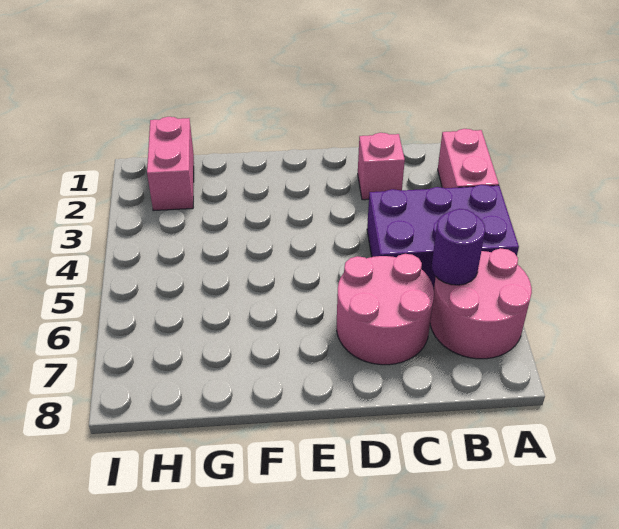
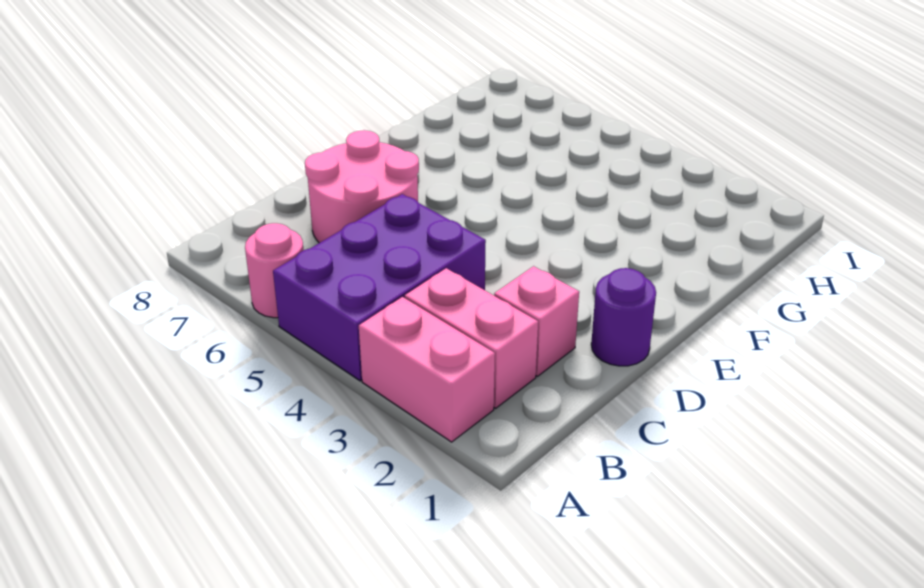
pink round brick A6:B7 level 1 -> pink round brick A6 level 1
purple round brick B6 level 2 -> purple round brick D1 level 1
pink brick H1:H2 level 1 -> pink brick B2:B3 level 1

